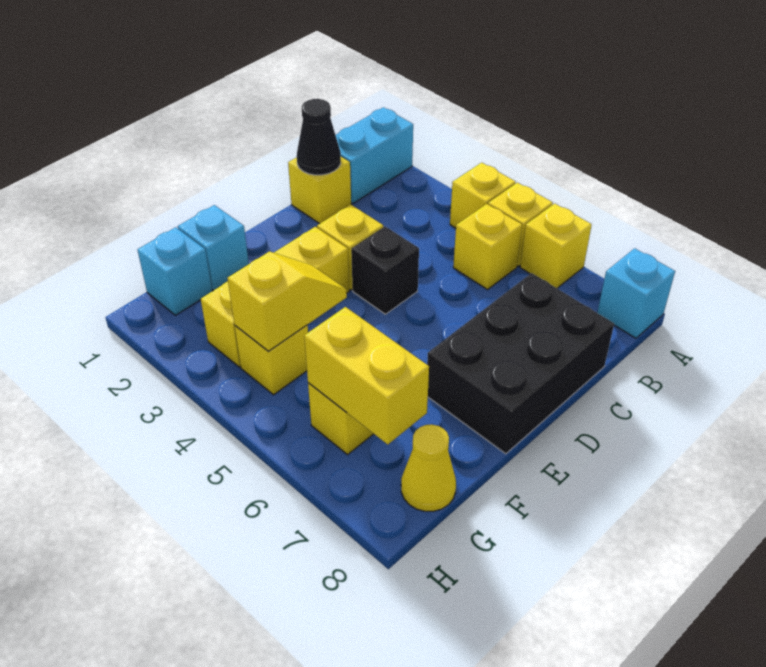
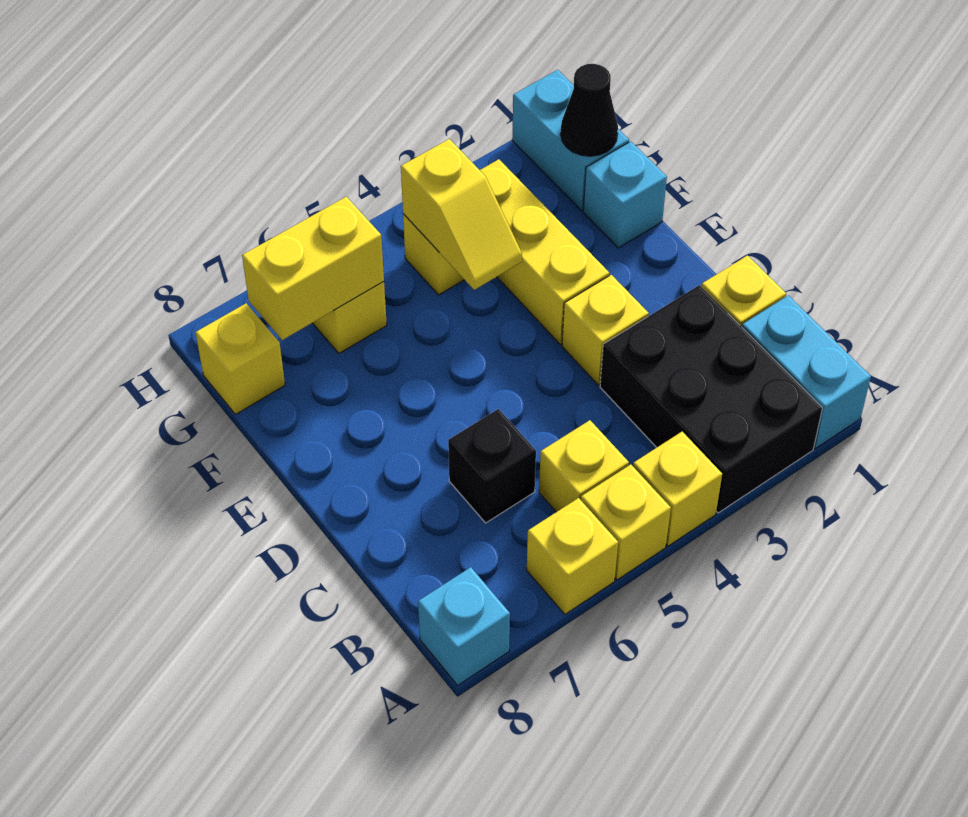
black cone C1 level 2 -> black cone G1 level 2
black brick C7:E8 level 1 -> black brick A2:C3 level 1
black brick D4 level 1 -> black brick C6 level 1
cyan brick G1 level 1 -> cyan brick G1:H1 level 1
yellow cone G8 level 1 -> yellow brick G8 level 1

